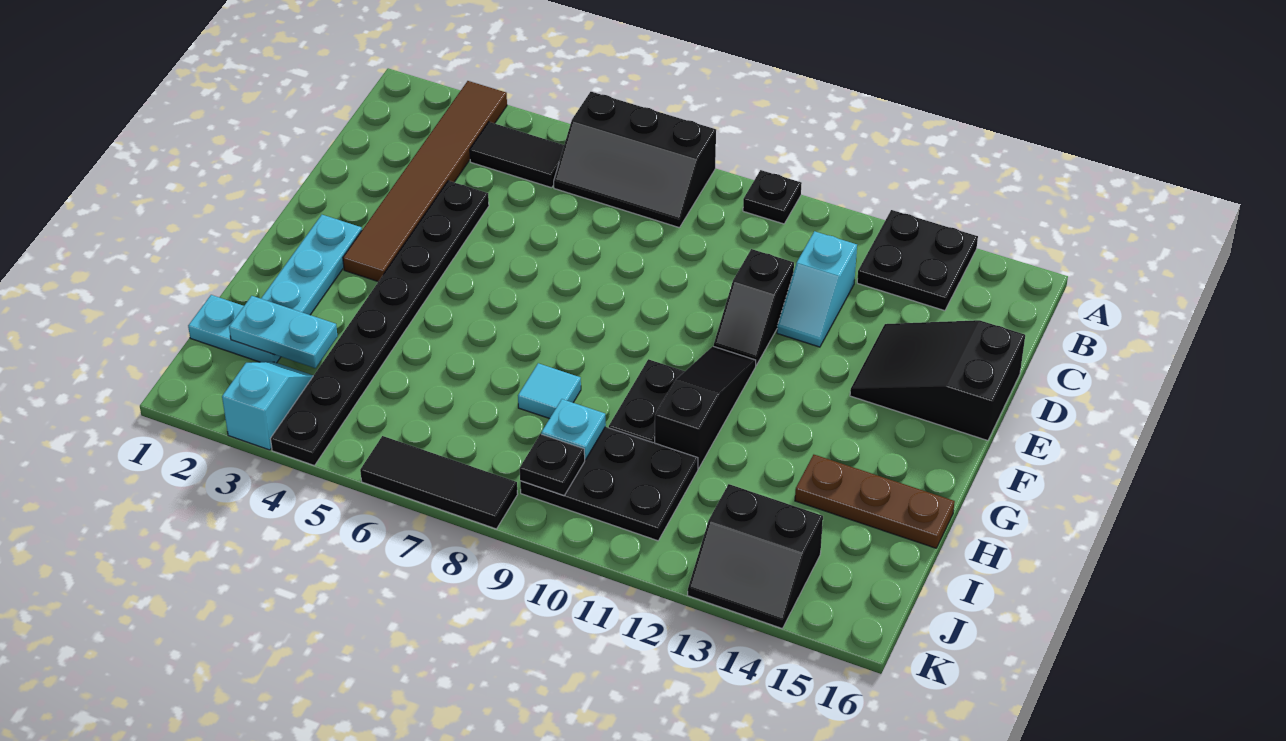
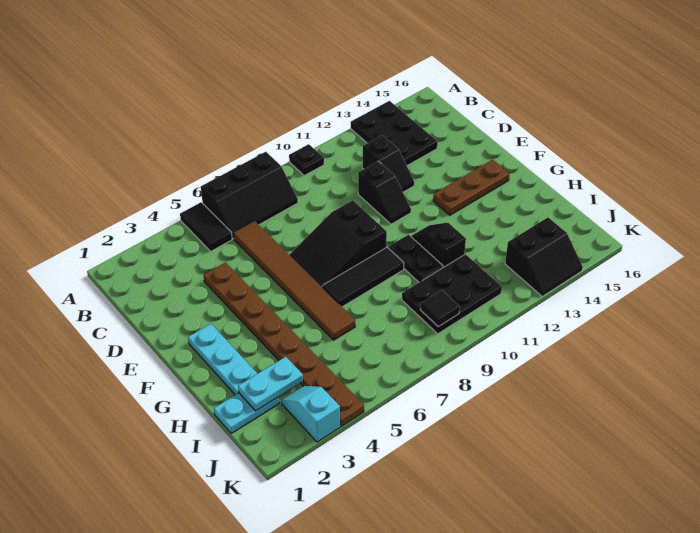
brown tile A3:F3 level 1 -> brown tile C6:H6 level 1
black plate A13:B14 level 1 -> black plate A13:C14 level 1
black tile B4:B5 level 1 -> black tile A5:B5 level 1
cyan slope C12:D12 level 1 top C -> black slope C12:D12 level 1 top C
black plate D4:K4 level 1 -> brown plate D4:K4 level 1
black slope D14:E16 level 1 top 16 -> black slope E7:F9 level 1 top 9
black slope F11:H11 level 1 top H -> black slope G11:H11 level 1 top H
cyan tile H8 level 1 -> none
brown plate H14:H16 level 1 -> brown plate F13:F15 level 1
cyan plate I9 level 2 -> none
black plate J9 level 2 -> black tile J9 level 2
black tile K6:K8 level 1 -> black tile G7:G9 level 1

